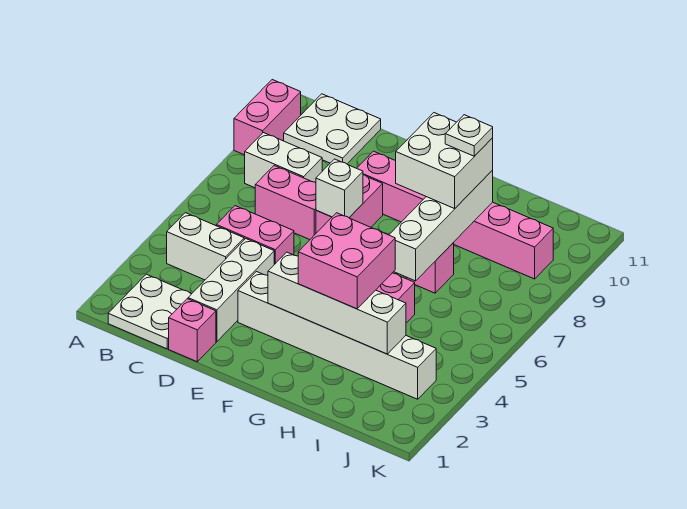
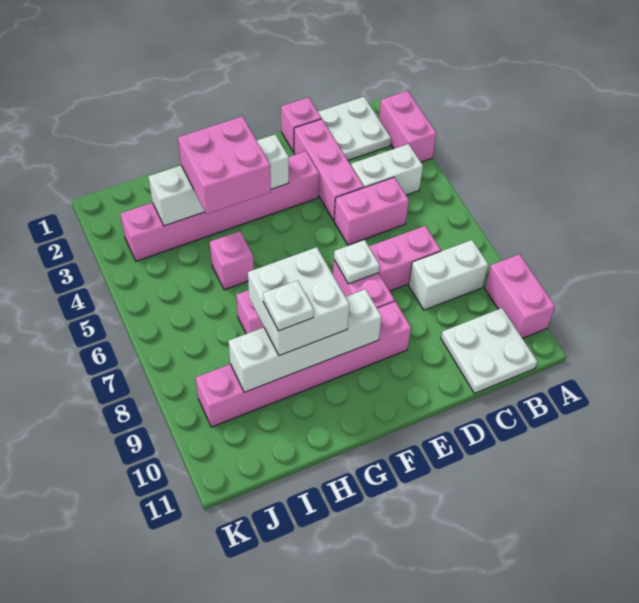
none -> pink brick A2:A3 level 1
white brick D2:D4 level 1 -> pink brick D2:D4 level 1
white brick E3:J3 level 1 -> pink brick E3:J3 level 1
white brick E7 level 2 -> white plate E7 level 2
white brick H6:H9 level 2 -> white brick F9:I9 level 2

